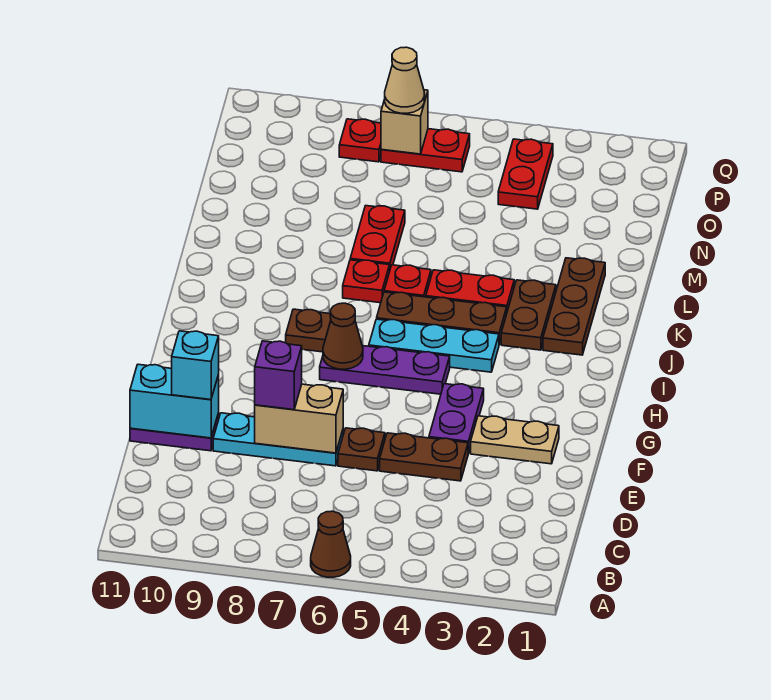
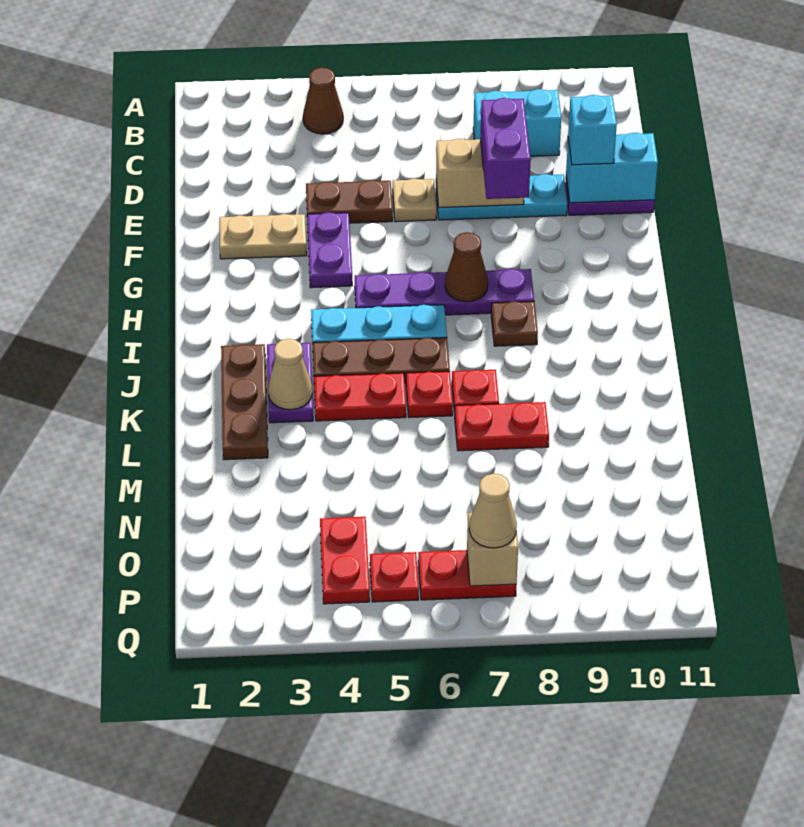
brown cone A6 level 1 -> brown cone B4 level 1
none -> cyan brick C8:C9 level 1
brown plate E6 level 1 -> tan plate E6 level 1
purple brick E8 level 3 -> purple brick E8:F8 level 3
purple plate H5:H7 level 1 -> purple plate H5:H8 level 1
brown plate J3:K3 level 1 -> purple plate J3:K3 level 1
none -> tan cone K3 level 2
red plate L7:M7 level 1 -> red plate L7:L8 level 1
red plate P8 level 1 -> red plate P5 level 1

